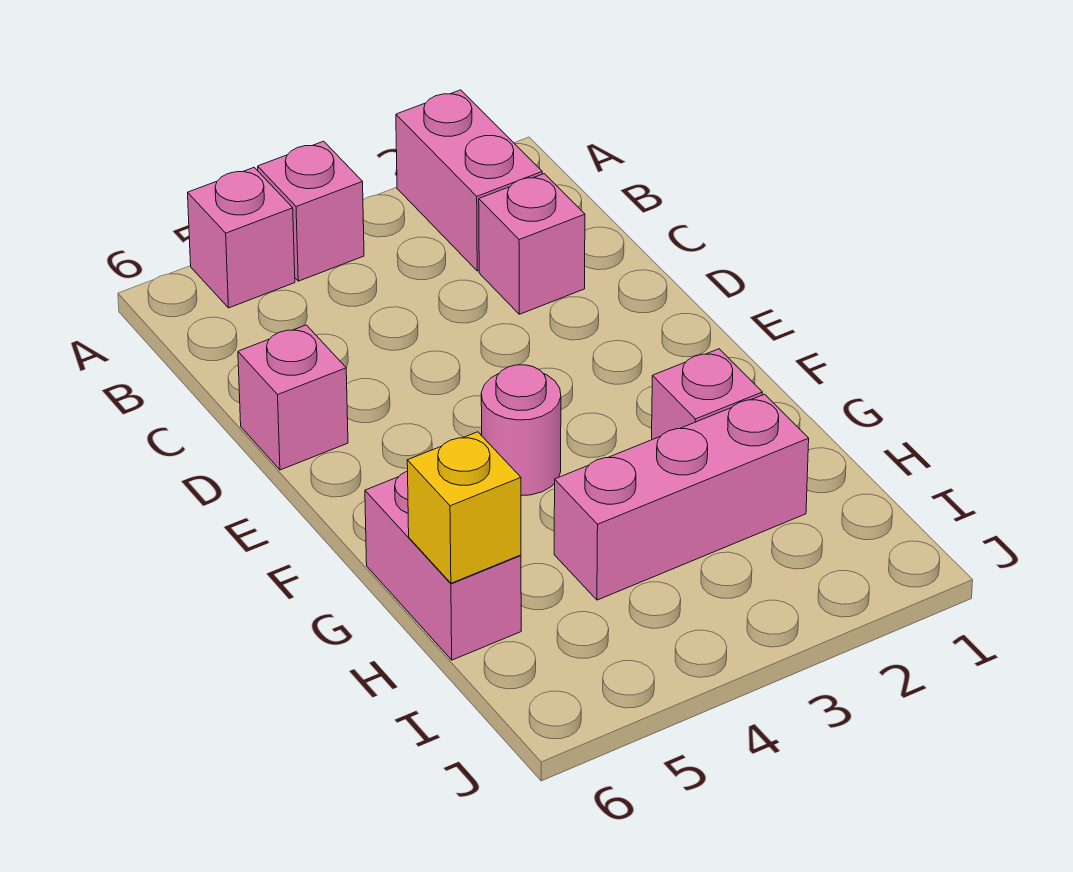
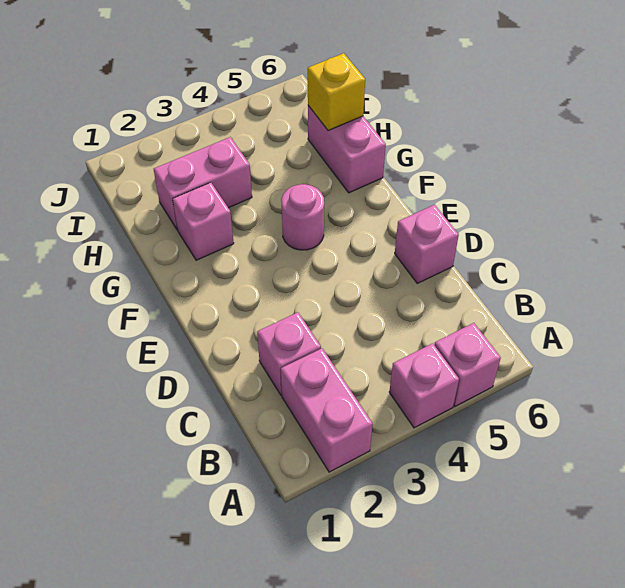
pink brick H2:H4 level 1 -> pink brick H2:H3 level 1

